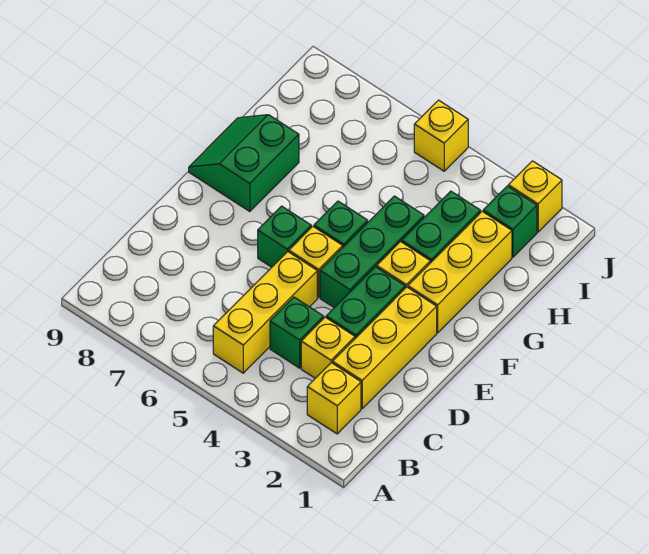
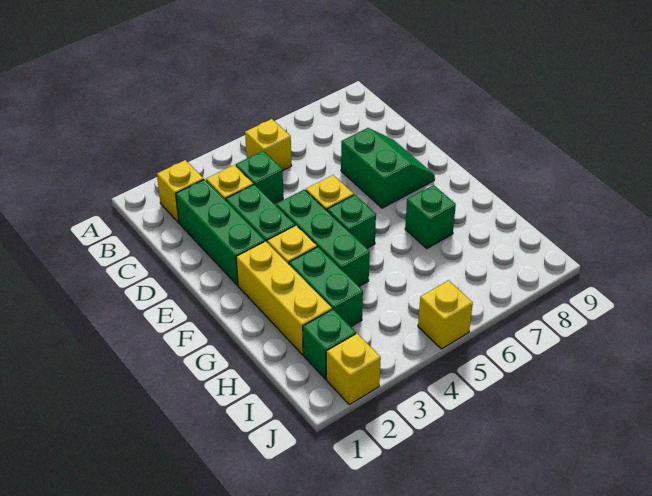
yellow brick B5:D5 level 1 -> yellow brick B5 level 1
yellow brick C2:E2 level 1 -> green brick C2:E2 level 1
green brick E6 level 1 -> green brick G7 level 1
green slope F8:G9 level 1 top 8 -> green slope D7:E8 level 1 top 7

